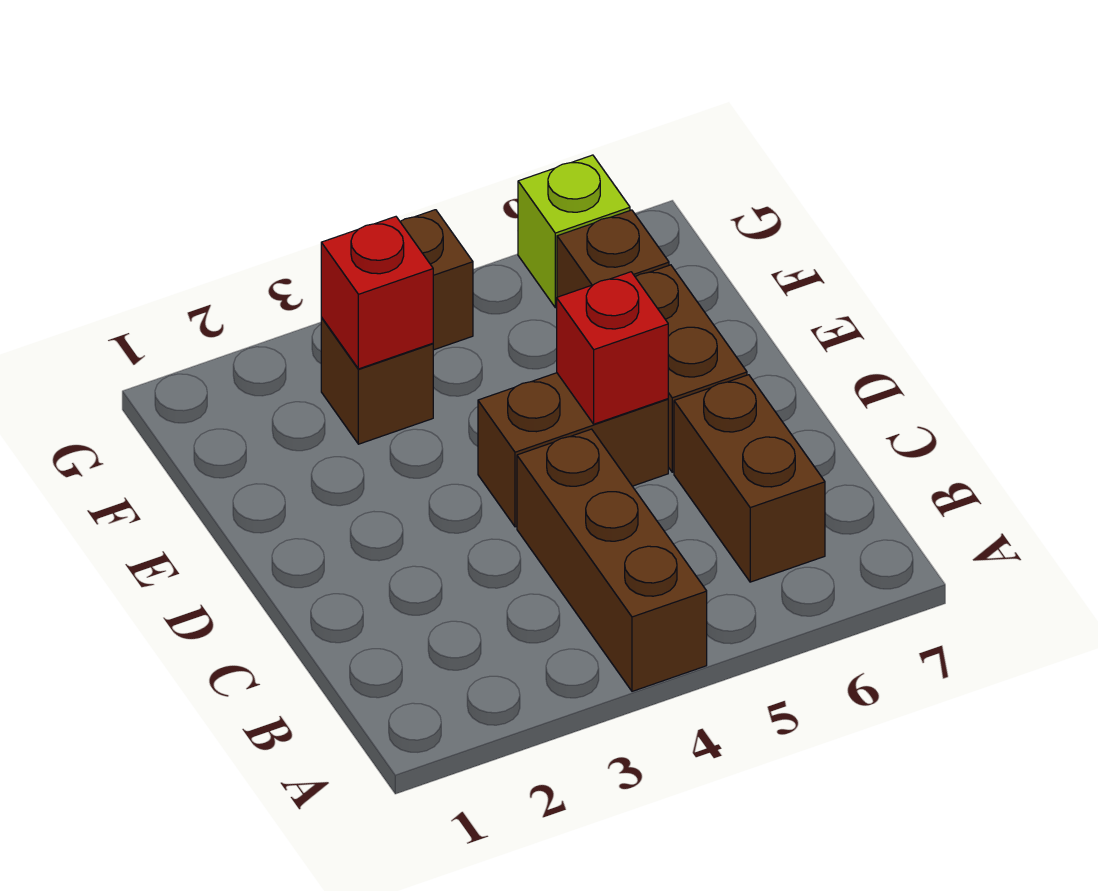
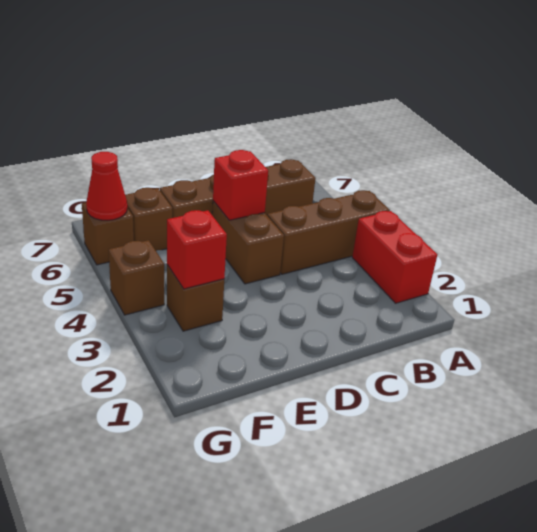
none -> red brick A2:A3 level 1
lime brick G6 level 1 -> brown brick G6 level 1
none -> red cone G6 level 2

